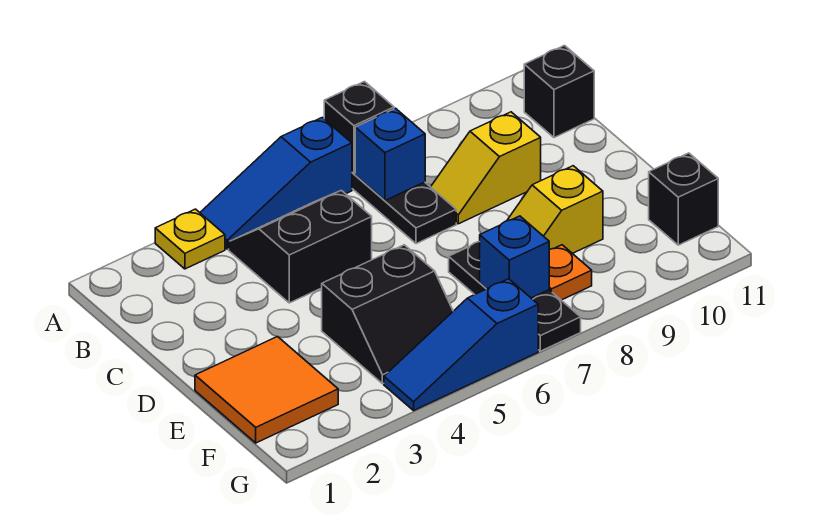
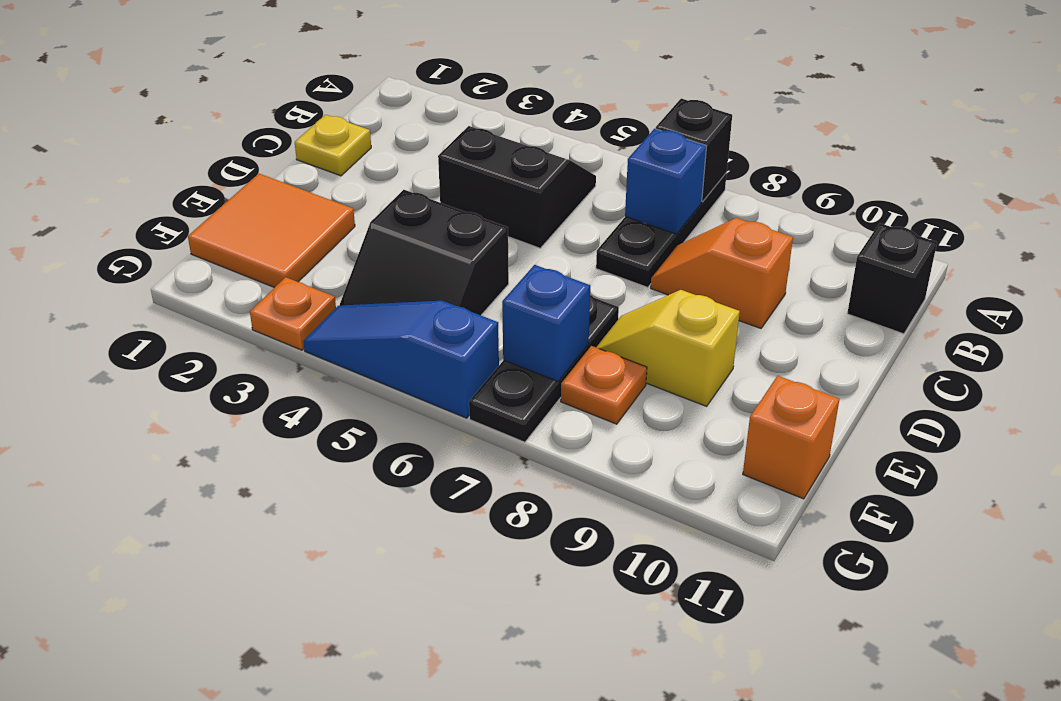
yellow plate A3 level 1 -> yellow plate C1 level 1
blue slope A4:A6 level 1 top 6 -> none
yellow slope C8:C9 level 1 top 9 -> orange slope C8:C9 level 1 top 9
black brick F11 level 1 -> orange brick F11 level 1
none -> orange plate G3 level 1

